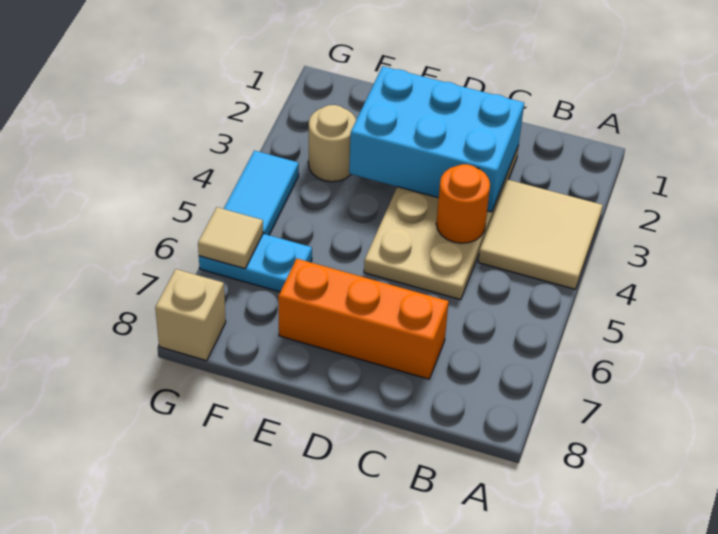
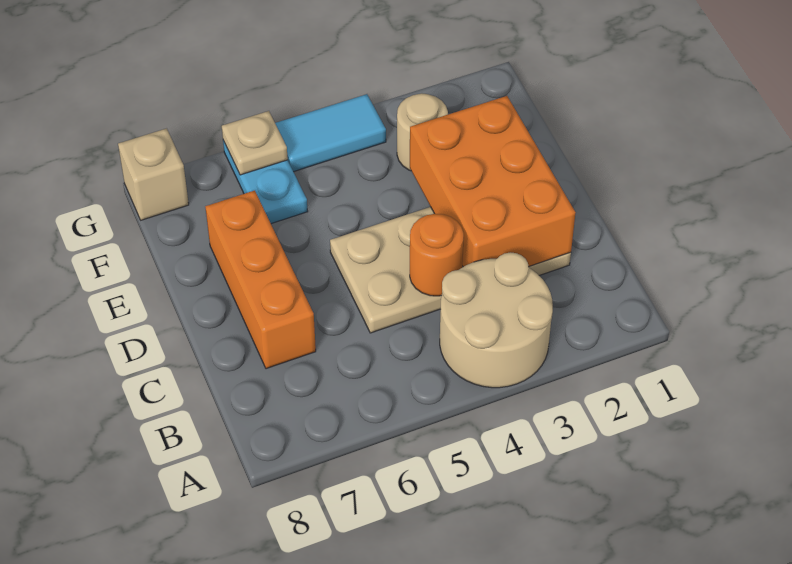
tan tile A3:B4 level 1 -> tan round brick A3:B4 level 1
cyan brick C2:E3 level 2 -> orange brick C2:E3 level 2
tan tile G6 level 2 -> tan plate G6 level 2

